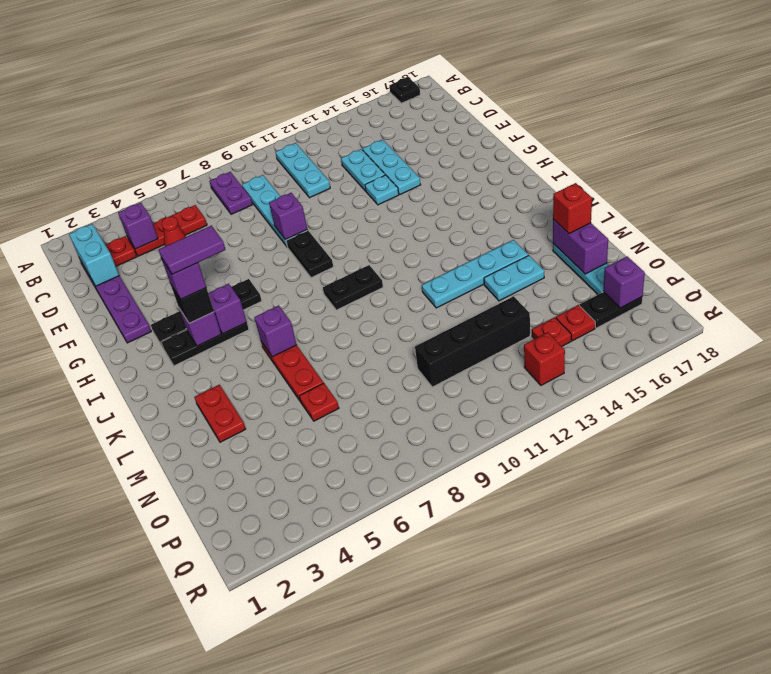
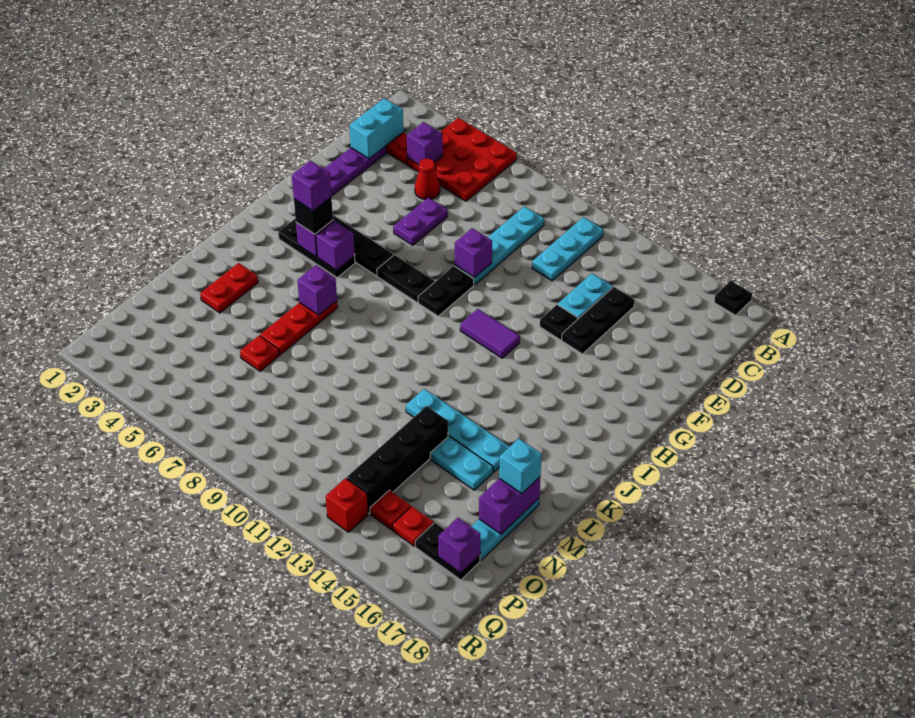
purple plate B8:C8 level 1 -> purple plate E6:F6 level 1
red plate C4:C6 level 1 -> red plate A4:C6 level 1
cyan plate D14:F14 level 1 -> black plate D14:F14 level 1
cyan plate F13 level 1 -> black plate F13 level 1
purple tile I4:I5 level 5 -> purple tile H11:H12 level 1
black plate J9:J10 level 1 -> black plate H7:H8 level 1
red brick M17 level 3 -> cyan brick M17 level 3
black brick O10:O13 level 1 -> black brick M13:P13 level 1

